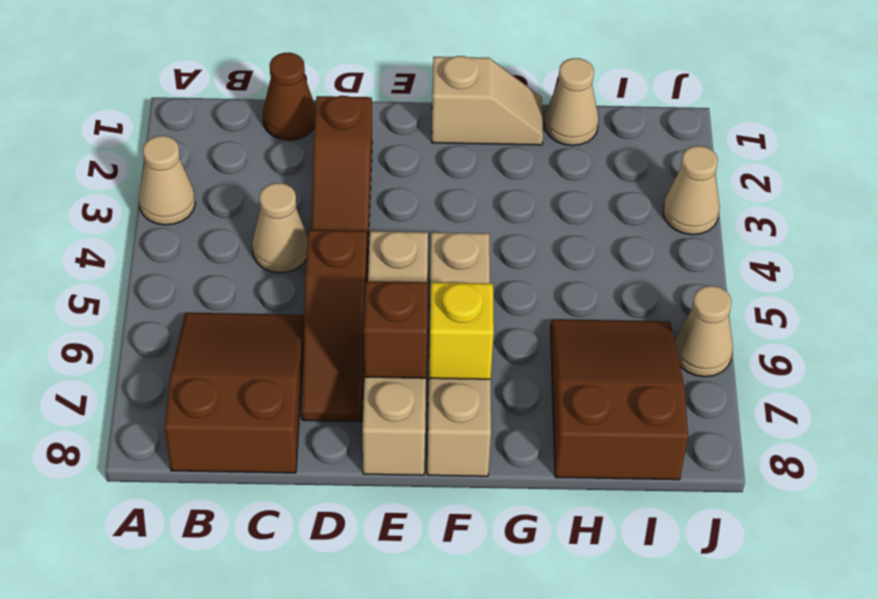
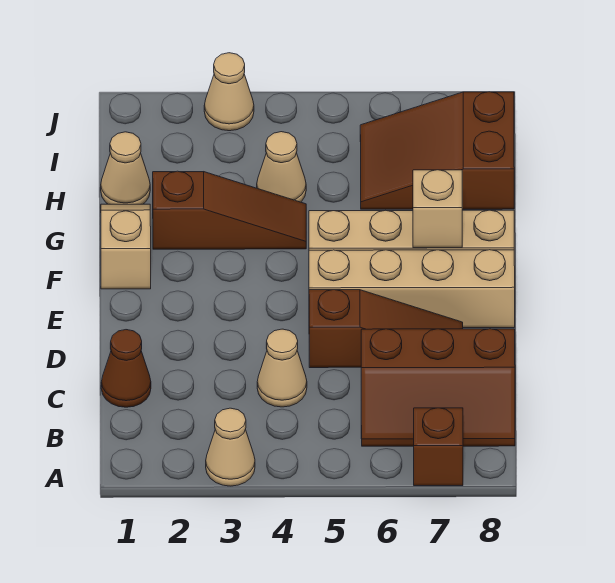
brown slope B6:C8 level 1 top 8 -> brown slope B6:C8 level 1 top C
brown slope D2:D4 level 1 top 2 -> brown slope G2:G4 level 1 top 2
brown brick E7 level 2 -> brown brick A7 level 1
yellow brick F7 level 2 -> tan brick F7 level 2
tan cone J6 level 1 -> tan cone H4 level 1

